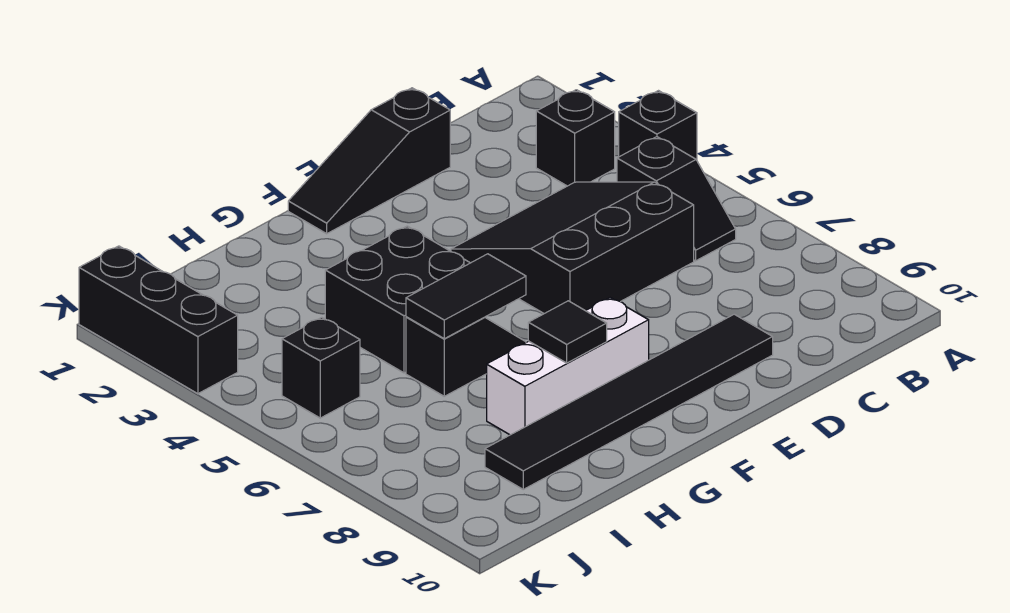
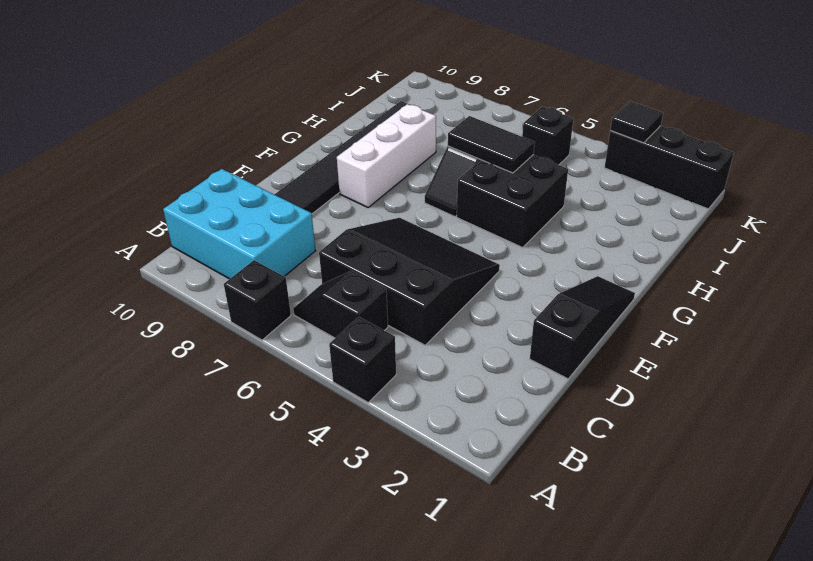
black brick B3 level 1 -> black brick A7 level 1
none -> cyan brick B8:C10 level 1
black slope C4:E6 level 1 top 6 -> black slope C4:E6 level 1 top C
black tile G6:H6 level 2 -> black tile H5:H6 level 2
black tile G8 level 2 -> black tile K3 level 2

